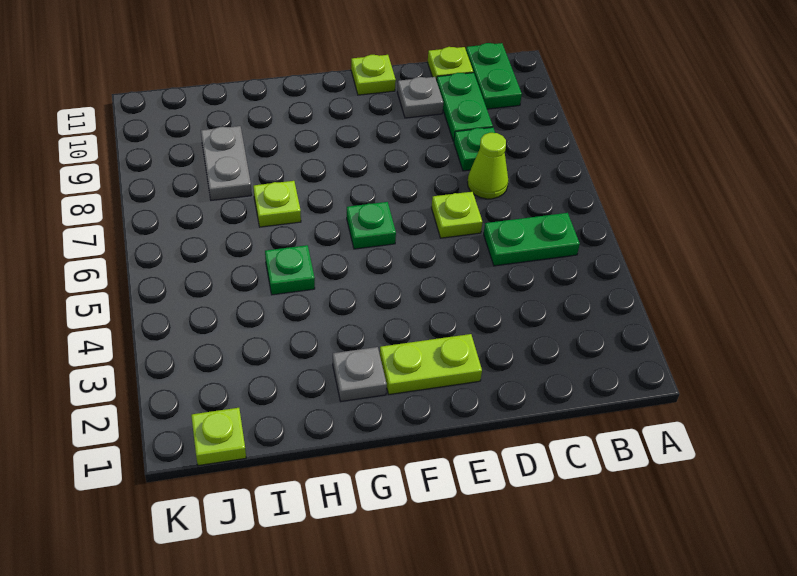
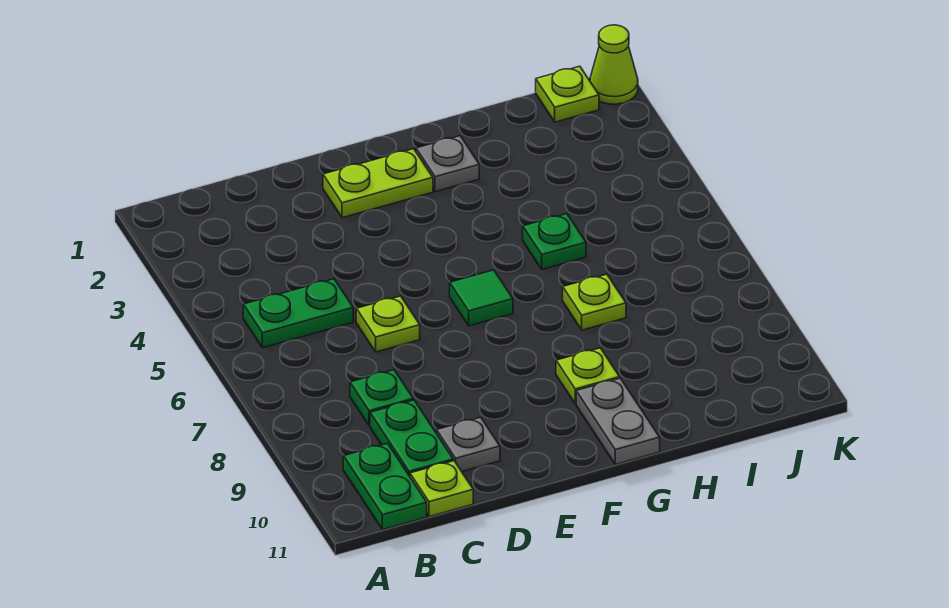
lime cone C7 level 1 -> lime cone K1 level 1
lime plate E11 level 1 -> lime plate G9 level 1
green plate F6 level 1 -> green tile F6 level 1
grey plate I8:I9 level 1 -> grey plate G10:G11 level 1

